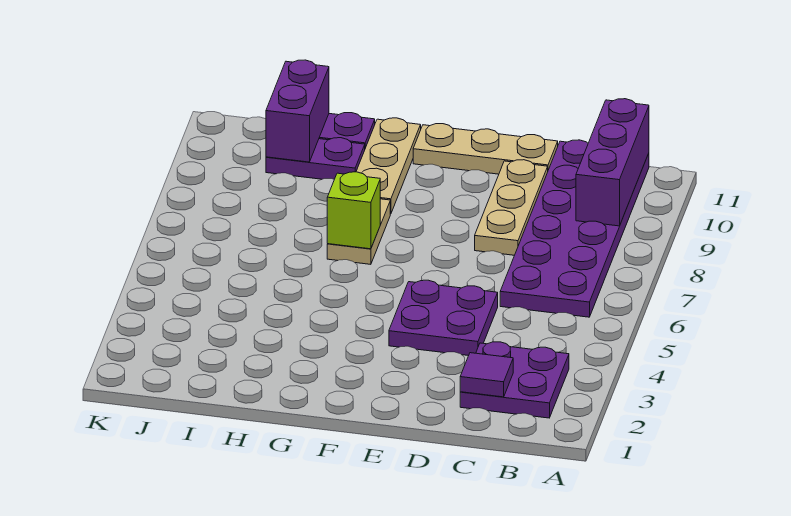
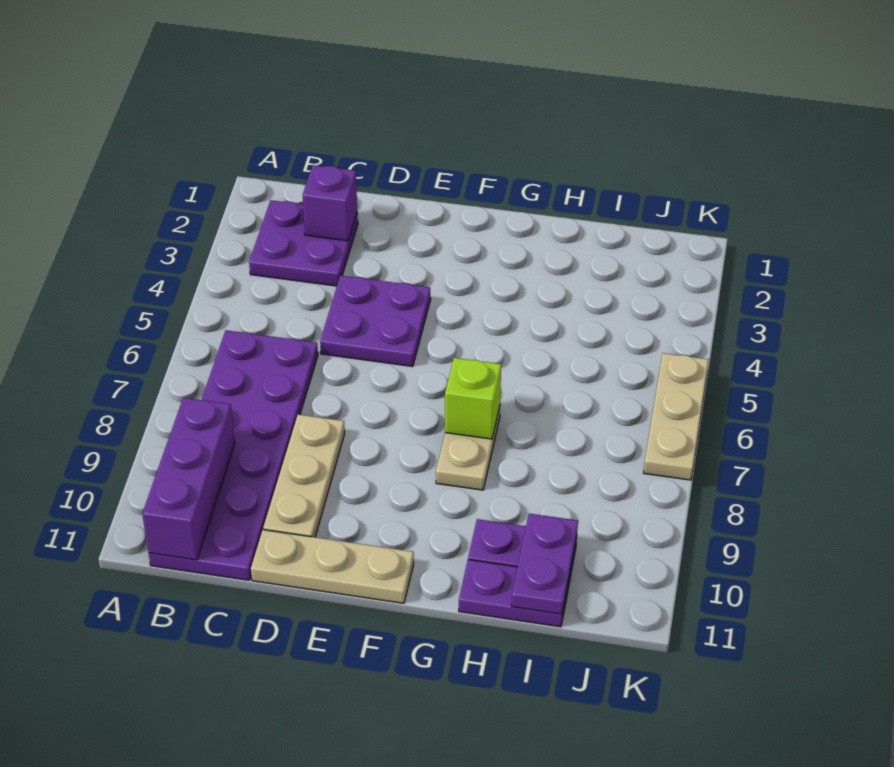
purple tile C2 level 2 -> purple brick C2 level 2
tan plate G9:G11 level 1 -> tan plate K5:K7 level 1
purple brick I10:I11 level 2 -> purple plate I10:I11 level 2

